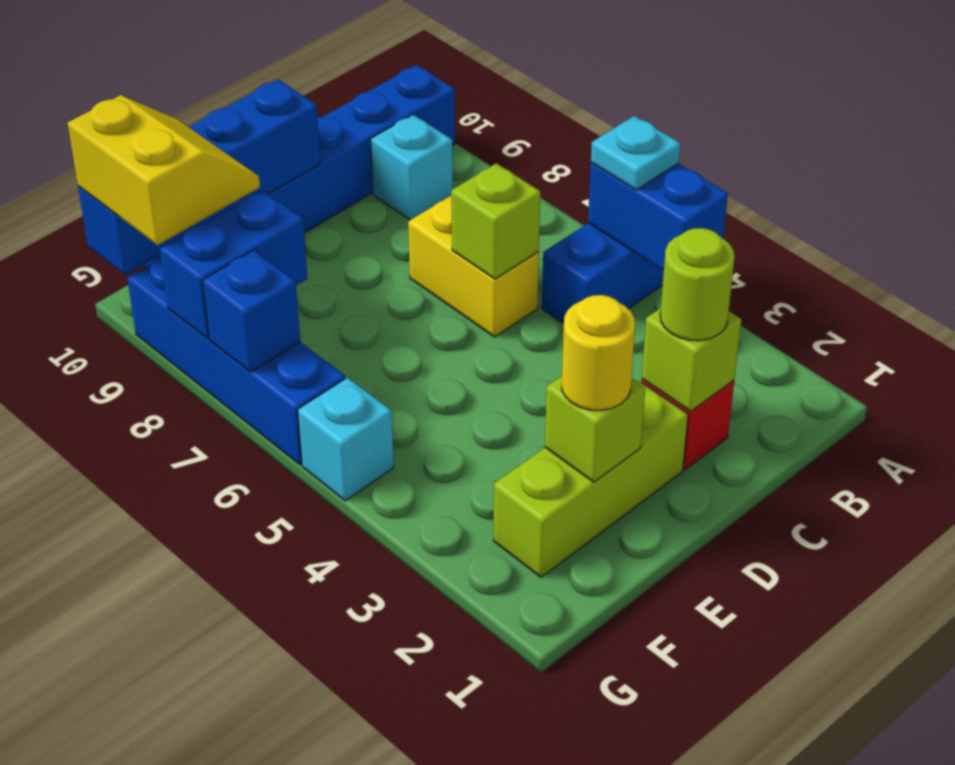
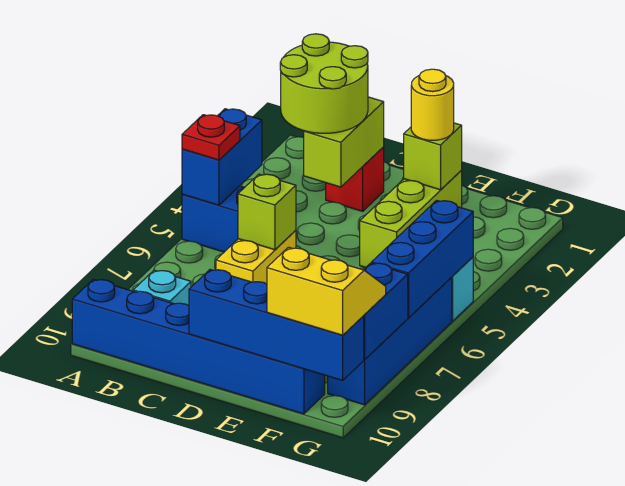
cyan plate A5 level 3 -> red plate A5 level 3
lime brick C2 level 2 -> lime brick C2:C3 level 2
lime round brick C2 level 3 -> lime round brick B2:C3 level 3
lime brick D2:F2 level 1 -> lime brick E2:E4 level 1
blue brick F8:G8 level 2 -> blue brick G8:G9 level 2
yellow slope F9:G10 level 3 top G -> yellow slope F9:G10 level 3 top 10
blue brick G7 level 2 -> blue brick G5:G7 level 2

